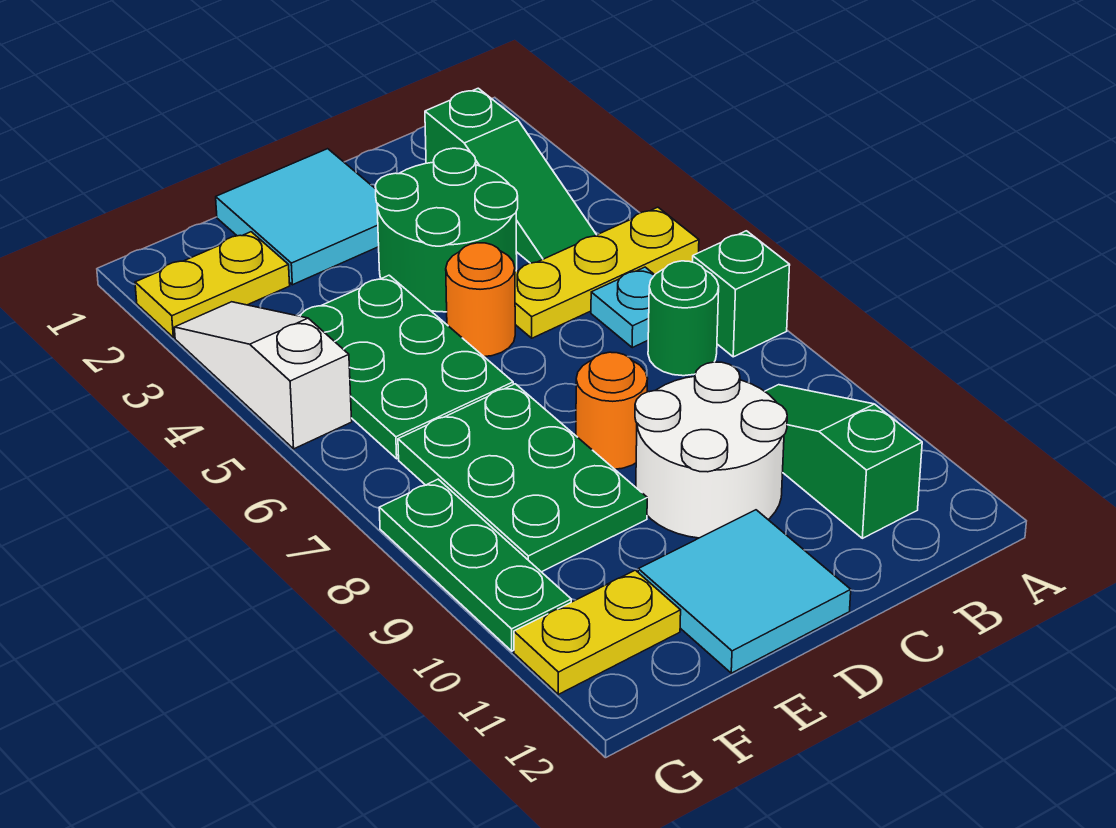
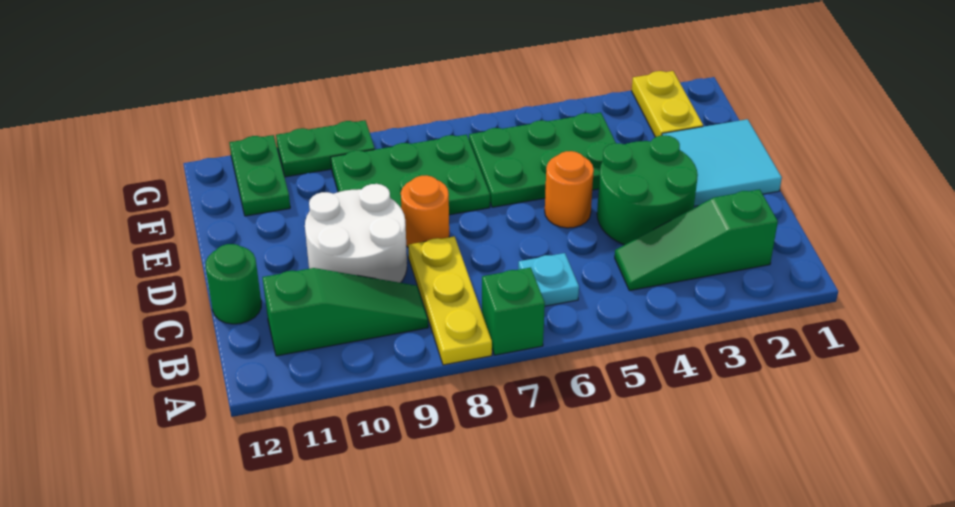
yellow plate A5:C5 level 1 -> yellow plate A8:C8 level 1
green round brick B7 level 1 -> green round brick C12 level 1
cyan tile D11:E12 level 1 -> none
yellow plate F11:G11 level 1 -> green plate F11:G11 level 1
white slope G3:G5 level 1 top 5 -> none
green plate G8:G10 level 1 -> green plate G9:G10 level 1

